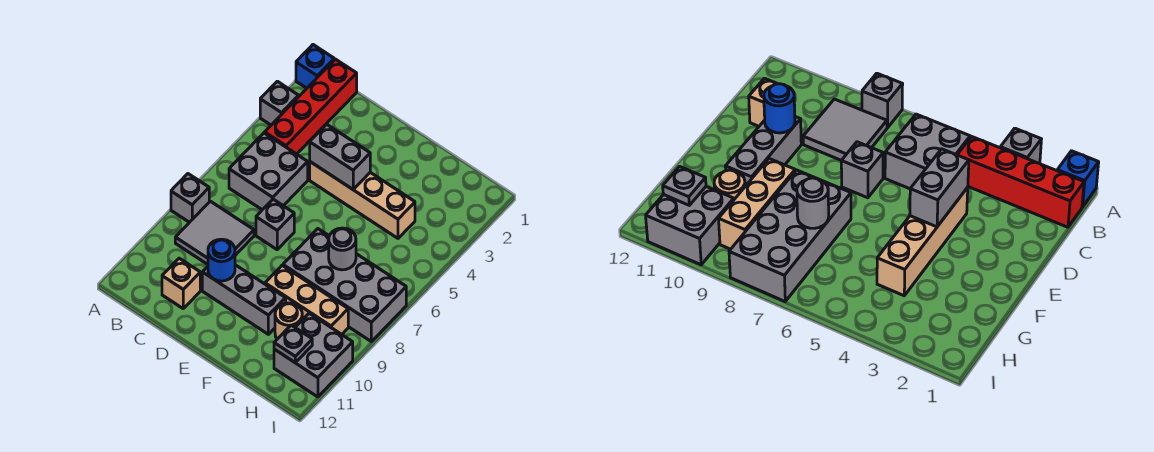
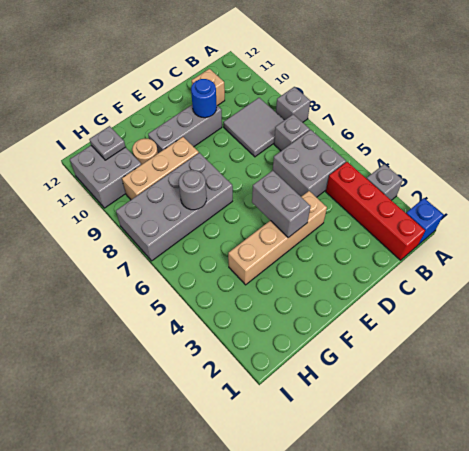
grey brick D4:E4 level 2 -> grey brick E4:E5 level 2
grey brick D7 level 1 -> grey brick B7 level 1

